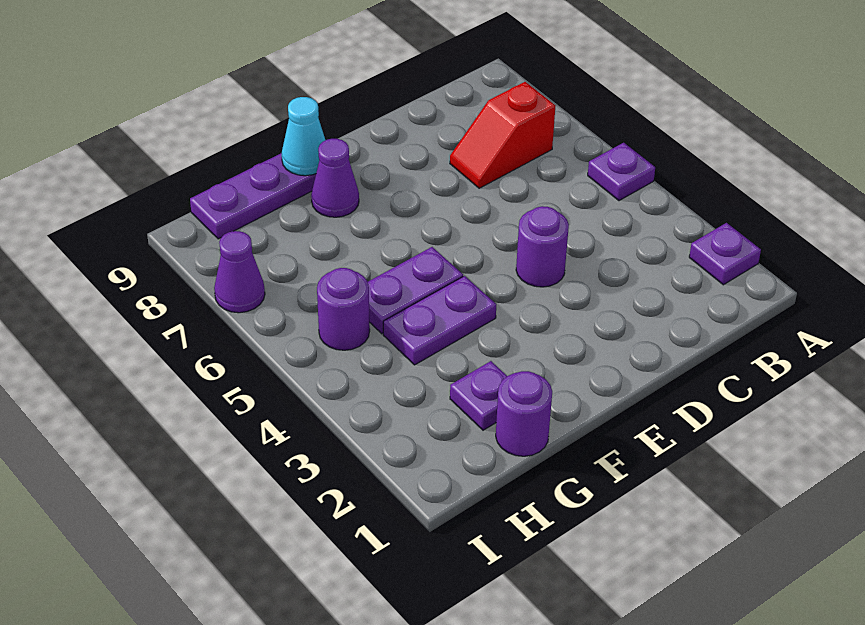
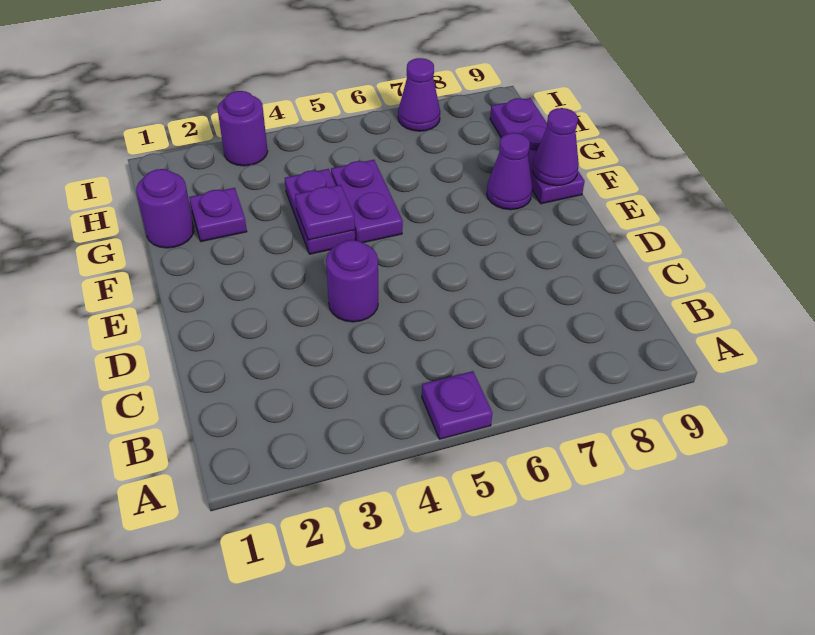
purple plate A2 level 1 -> purple plate F4 level 2
red slope B7:C7 level 1 top B -> none
cyan cone F9 level 2 -> purple cone F9 level 2
purple round brick H5 level 1 -> purple round brick I3 level 1

